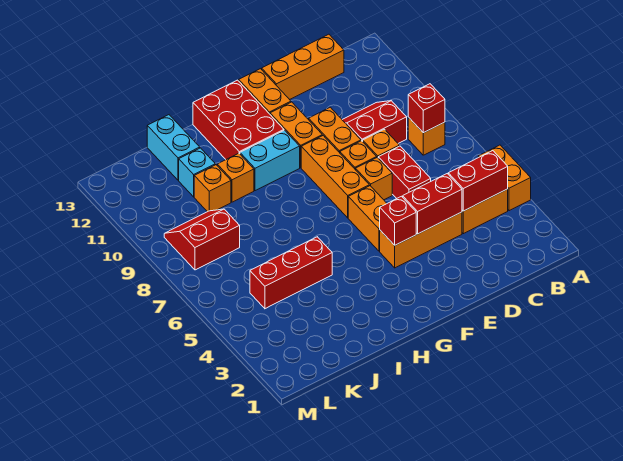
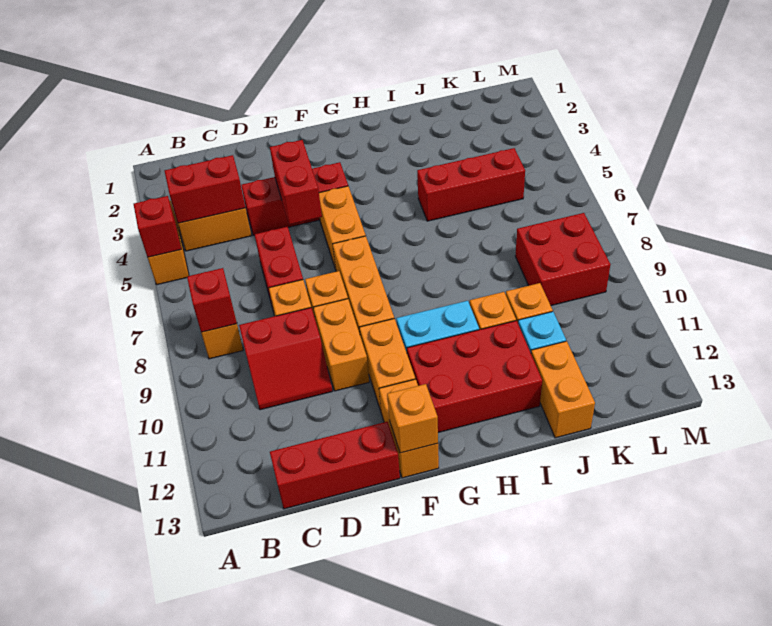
orange brick C13:E13 level 1 -> red brick C13:E13 level 1
orange brick D4:F4 level 1 -> red brick D4:F4 level 1
red brick D4:E4 level 2 -> red brick E4:E5 level 2
orange brick E7 level 1 -> orange brick F13 level 2
red brick F4 level 2 -> red brick A5 level 2
red brick G11:H13 level 1 -> red brick G11:I12 level 1
cyan brick J12:J13 level 1 -> orange brick J12:J13 level 1
red slope K8:L9 level 1 top 8 -> red brick K8:L9 level 1

